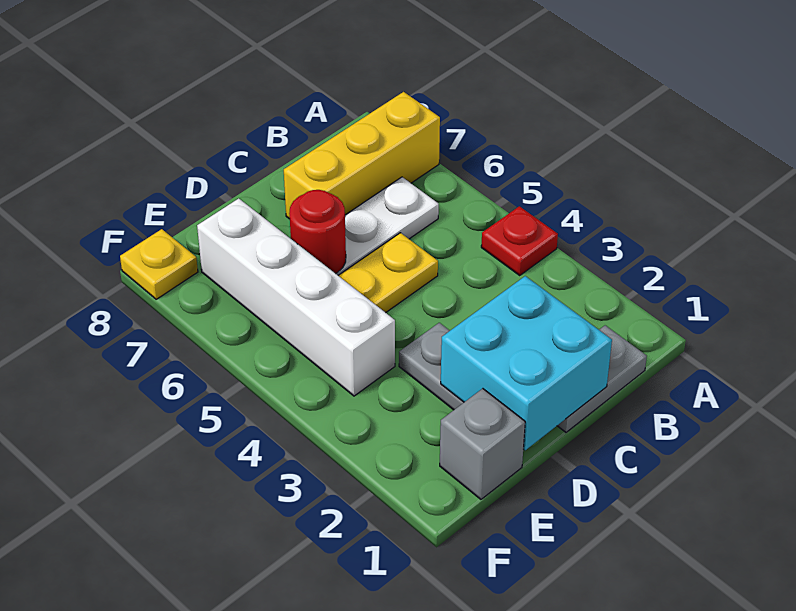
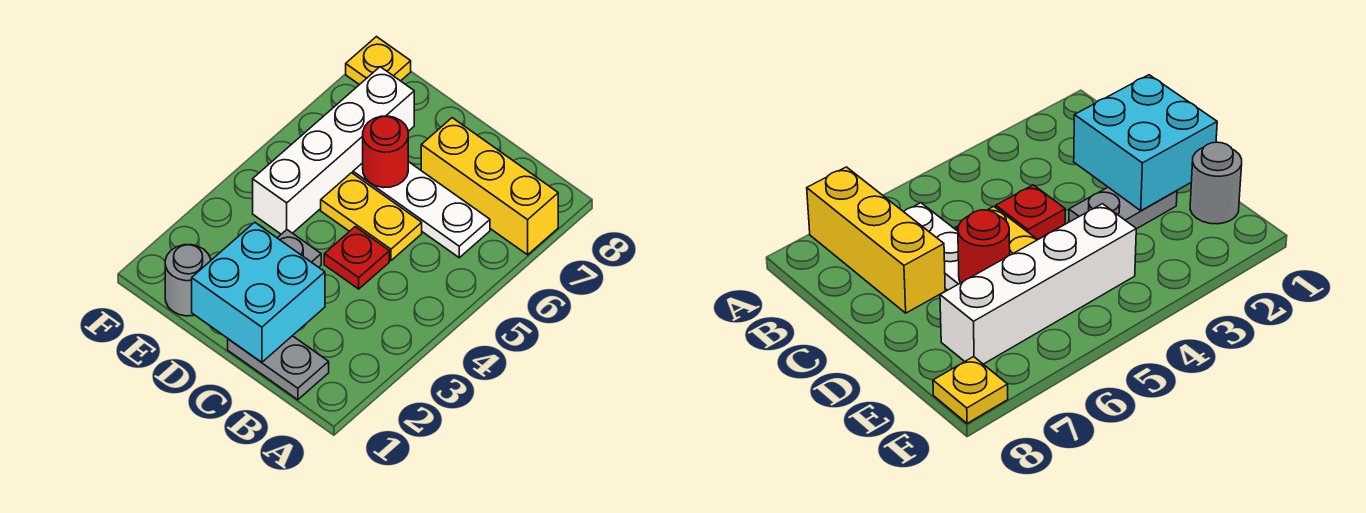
red plate A4 level 1 -> red plate C4 level 1
grey brick E1 level 1 -> grey round brick E1 level 1

